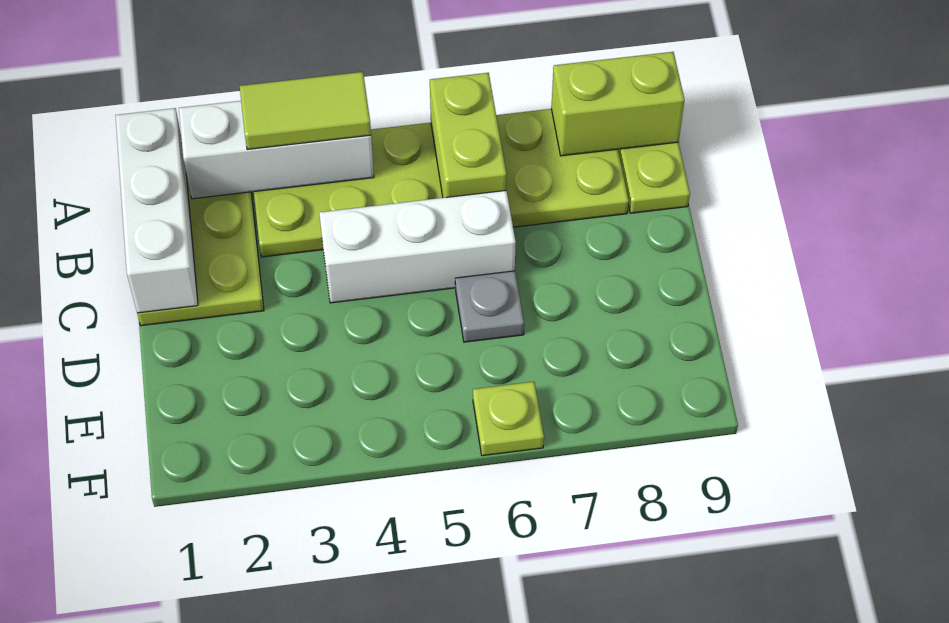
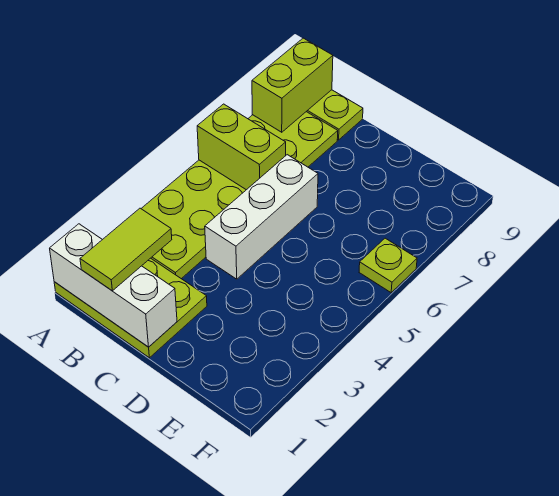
white brick A2:A4 level 2 -> none
lime tile A3:A4 level 3 -> lime tile B1:B2 level 3
grey plate D6 level 1 -> none

